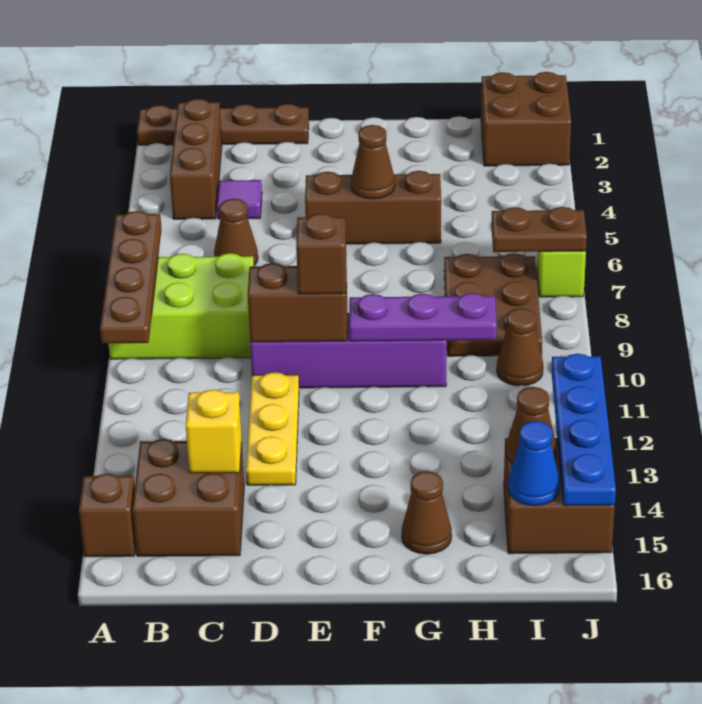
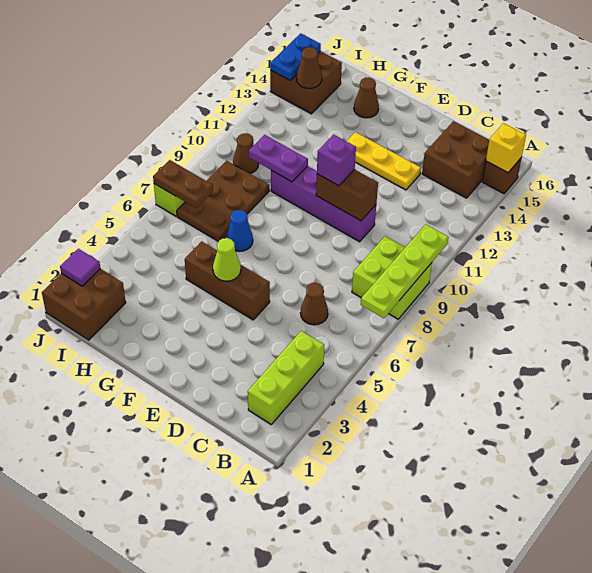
brown plate A1:D1 level 1 -> none
brown plate A7:A10 level 2 -> lime plate A7:A10 level 2
lime brick A8:C9 level 1 -> lime brick A8:B9 level 1
brown brick B2:B4 level 1 -> lime brick B2:B4 level 1
purple tile C4 level 1 -> purple tile J2 level 2
yellow brick C14 level 2 -> yellow brick A15 level 2
yellow plate D11:D13 level 1 -> yellow plate D13:F13 level 1
brown brick E10 level 3 -> purple brick E10 level 3
brown cone F5 level 2 -> lime cone F5 level 2
purple plate F10:H10 level 2 -> purple plate G10:H10 level 2
blue cone I15 level 2 -> blue cone G7 level 1
blue plate J12:J15 level 2 -> blue plate J14:J15 level 2

